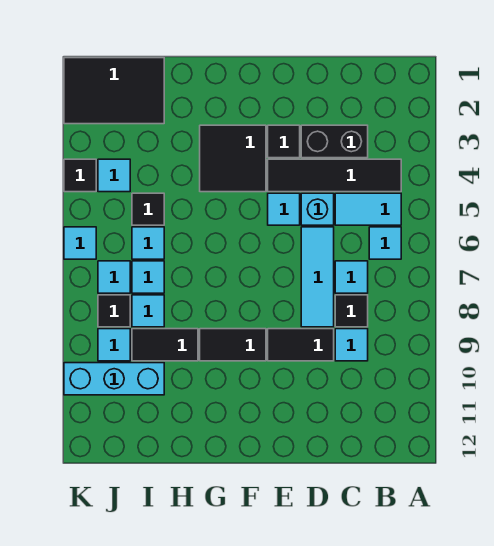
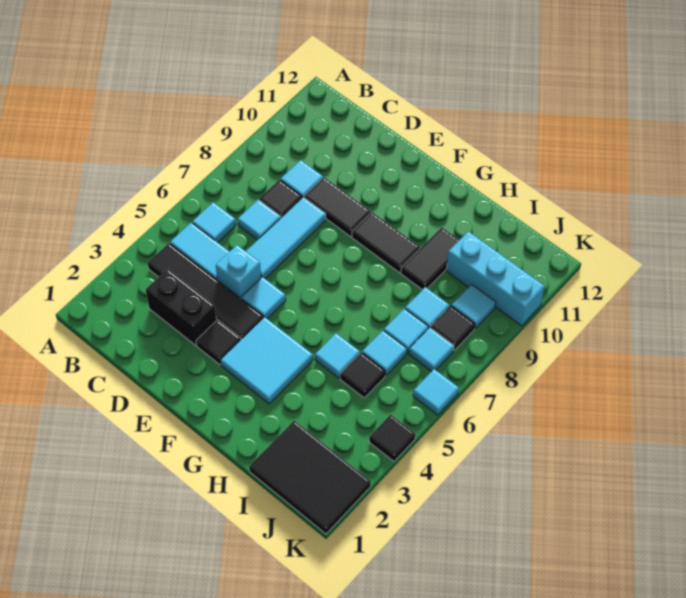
black tile F3:G4 level 1 -> cyan tile F3:G4 level 1
black tile H9:I9 level 1 -> black tile H9:H10 level 1
cyan tile J4 level 1 -> cyan tile H5 level 1

